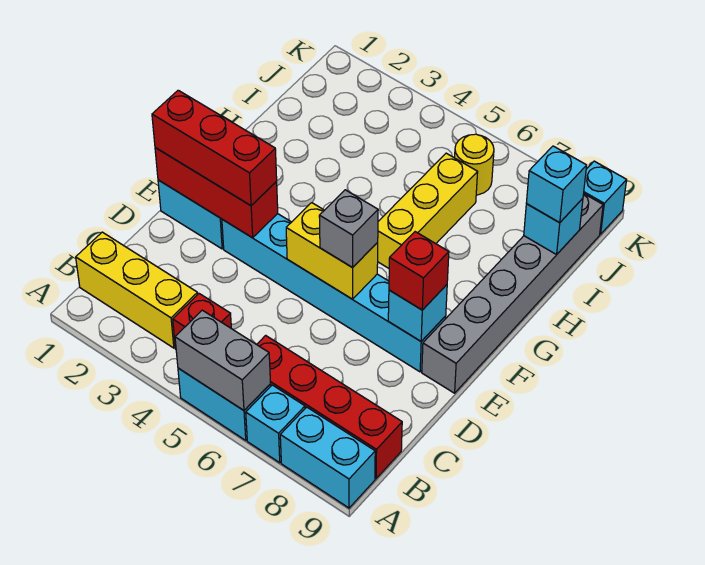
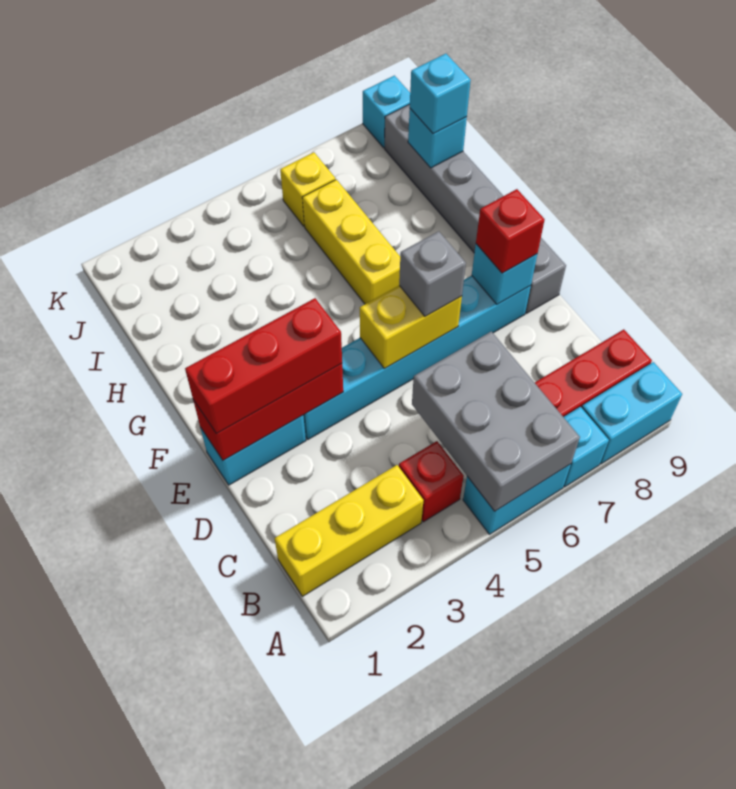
grey brick A5:A6 level 2 -> grey brick A5:C6 level 2
yellow round brick J6 level 1 -> yellow brick J6 level 1

